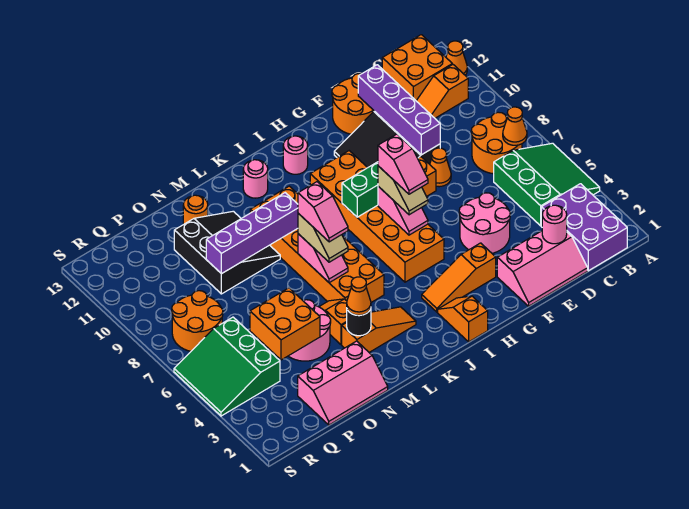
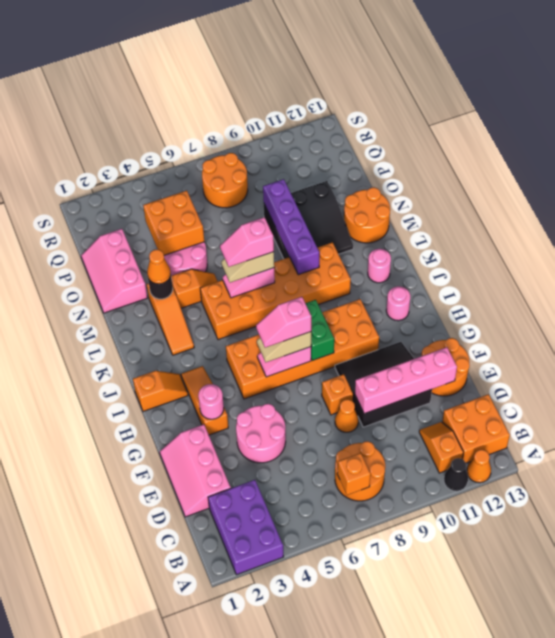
green slope A4:C6 level 1 top C -> none
none -> black cone A11 level 1
purple brick B1:C3 level 1 -> purple brick A2:C3 level 1
orange cone B7 level 2 -> orange brick B7 level 2
pink round brick D2 level 2 -> pink round brick G3 level 2
purple brick E9:E12 level 2 -> pink brick E9:E12 level 2
orange round brick N12 level 1 -> orange round brick M12:N13 level 1
green slope Q4:S6 level 1 top Q -> none

